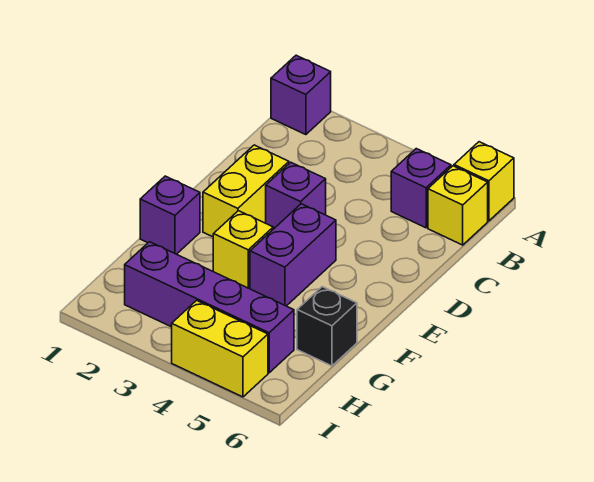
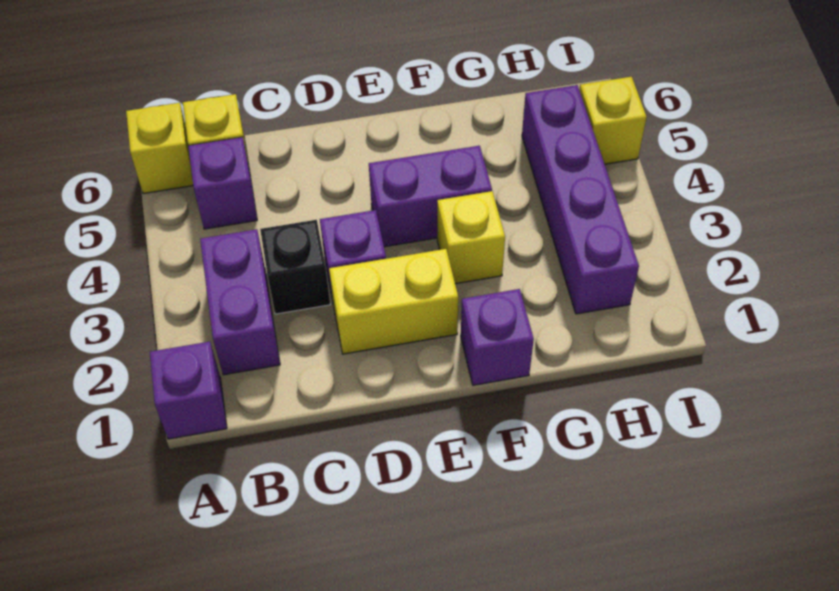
none -> purple brick B2:B3 level 1
black brick G6 level 1 -> black brick C3 level 1
yellow brick I4:I5 level 1 -> yellow brick I5 level 1

